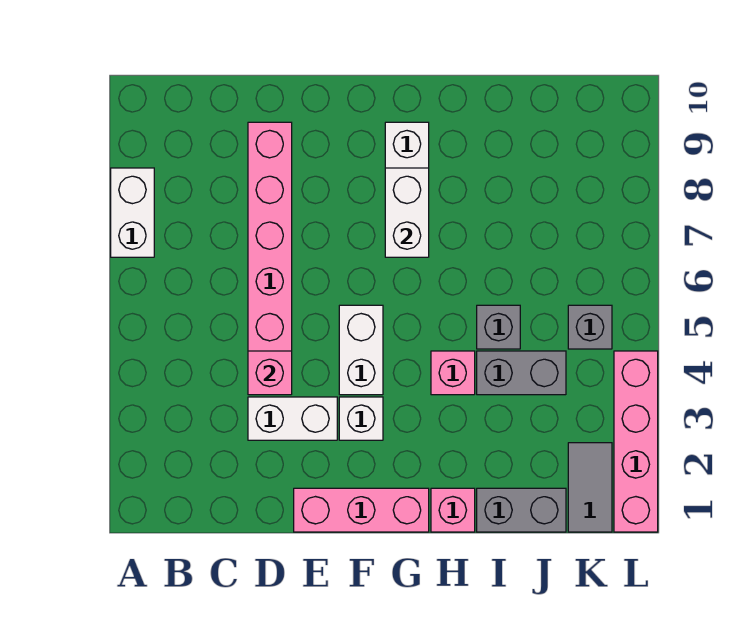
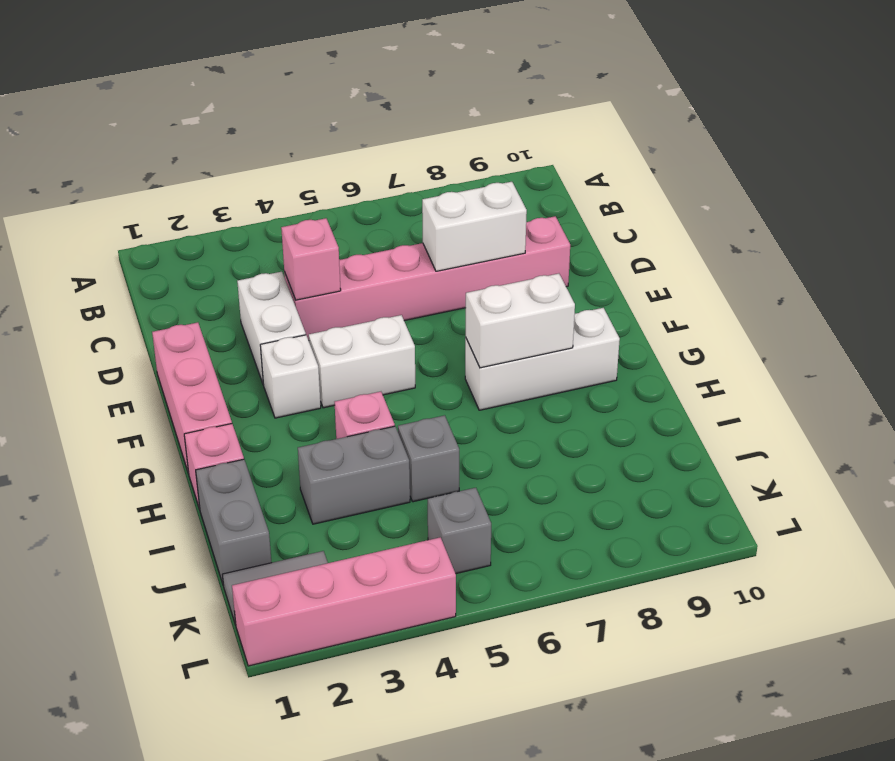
white brick A7:A8 level 1 -> white brick D7:D8 level 2
grey brick I4:J4 level 1 -> grey brick I3:I4 level 1

